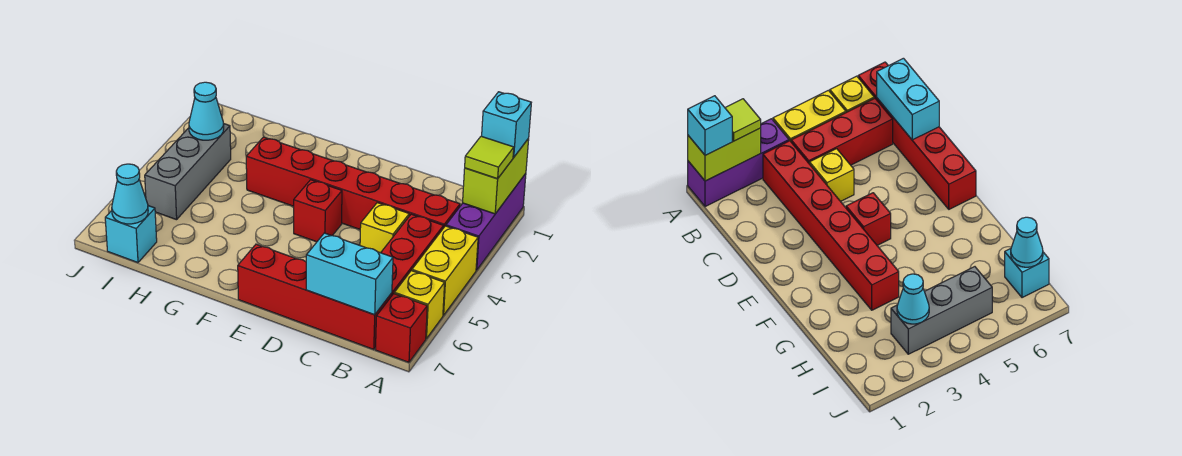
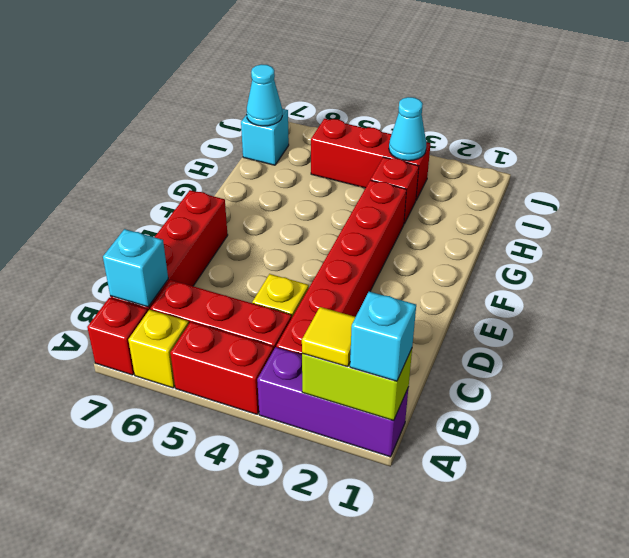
lime tile A2 level 3 -> yellow tile A2 level 3
yellow brick A4:A5 level 1 -> red brick A4:A5 level 1
cyan brick B7:C7 level 2 -> cyan brick B7 level 2
red brick E4 level 1 -> red brick H3 level 1
grey brick I3:I5 level 1 -> red brick I3:I5 level 1

